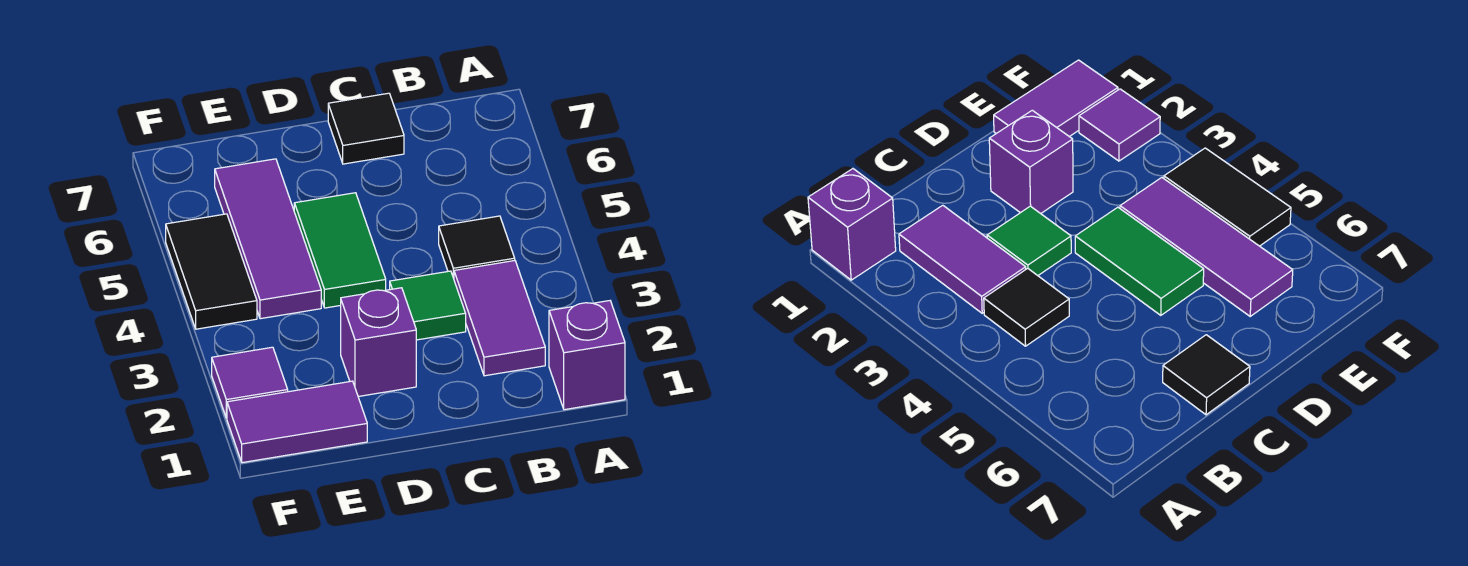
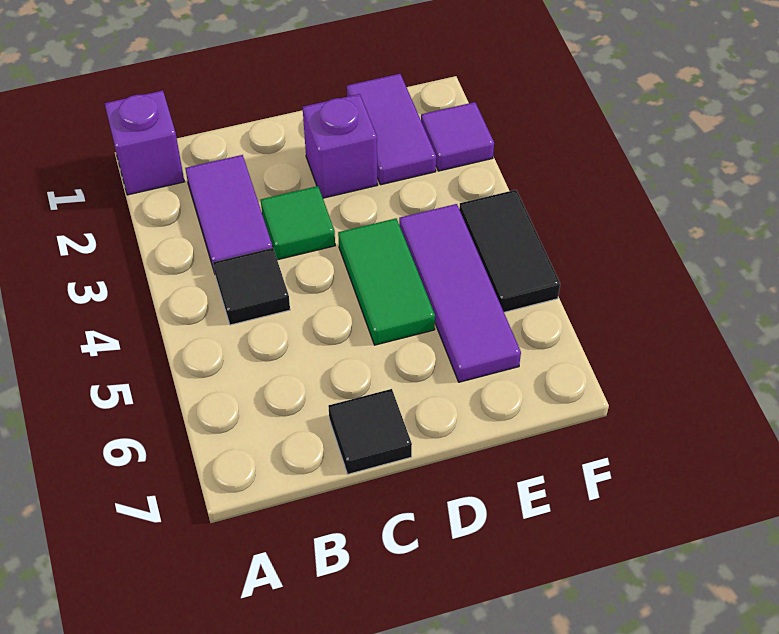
purple tile E1:F1 level 1 -> purple tile E1:E2 level 1

